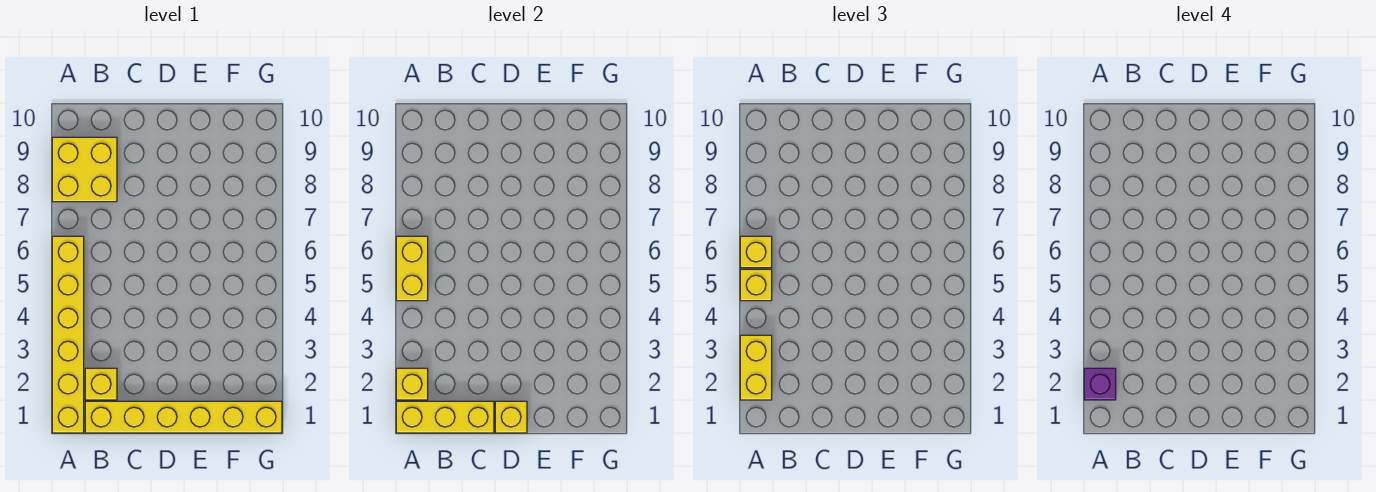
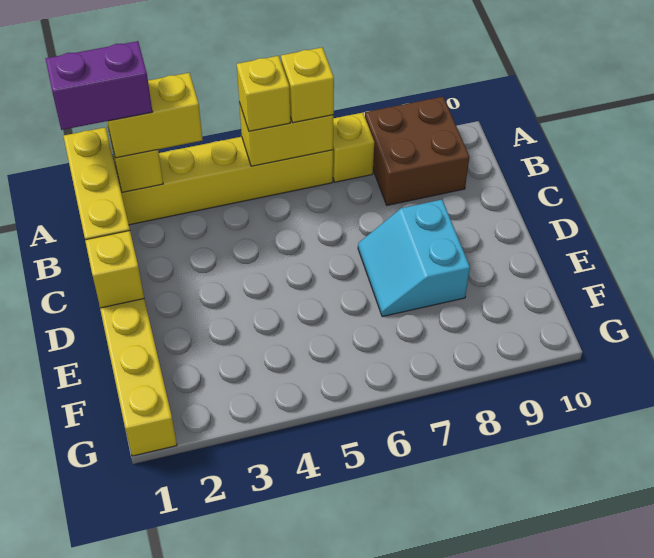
purple brick A2 level 4 -> purple brick A1:A2 level 4
yellow brick A8:B9 level 1 -> brown brick A8:B9 level 1
yellow brick B2 level 1 -> yellow brick A7 level 1
none -> cyan slope D7:E8 level 1 top 8

